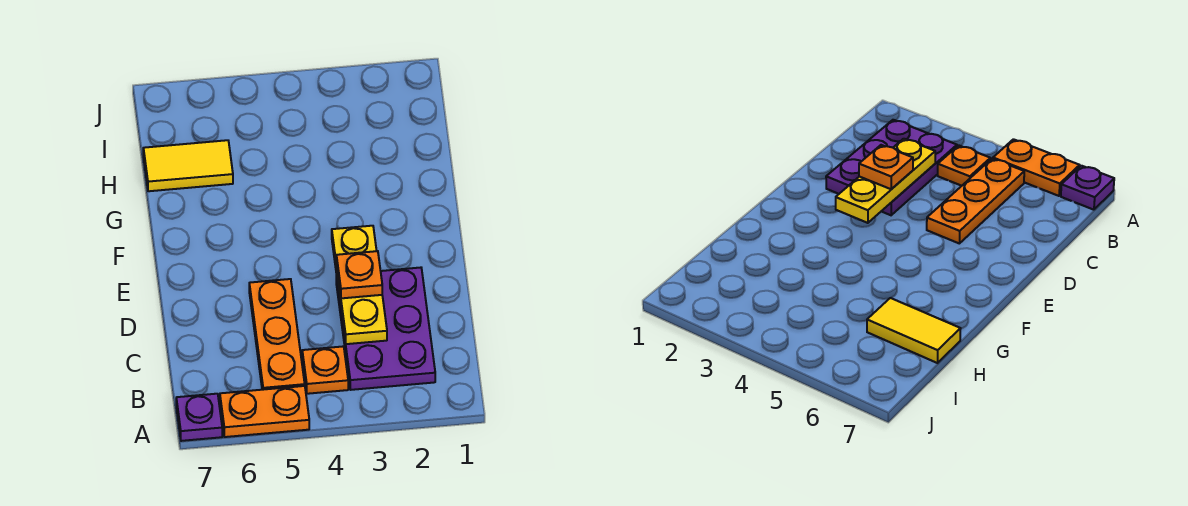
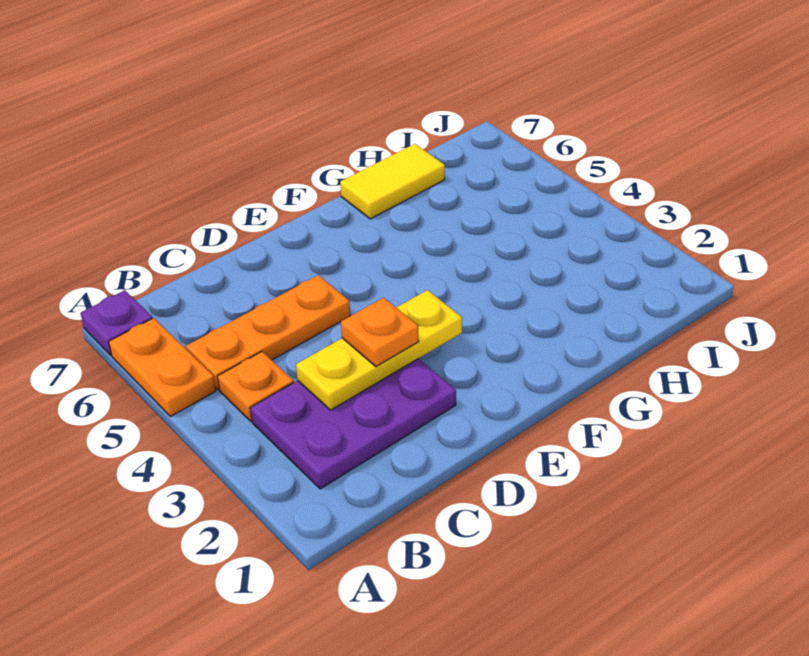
yellow tile H6:H7 level 1 -> yellow tile G7:H7 level 1

